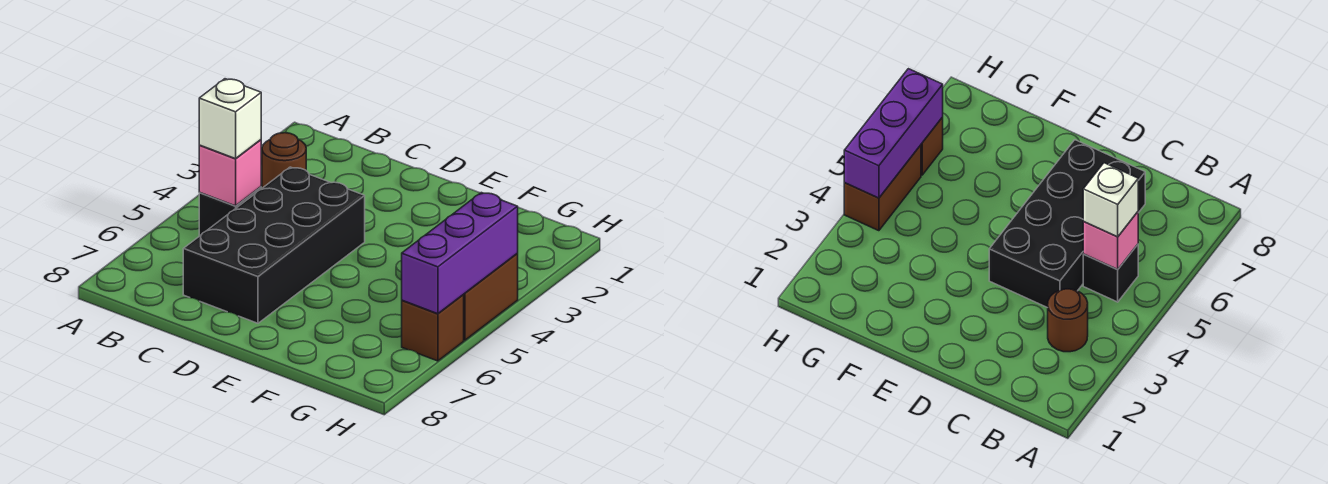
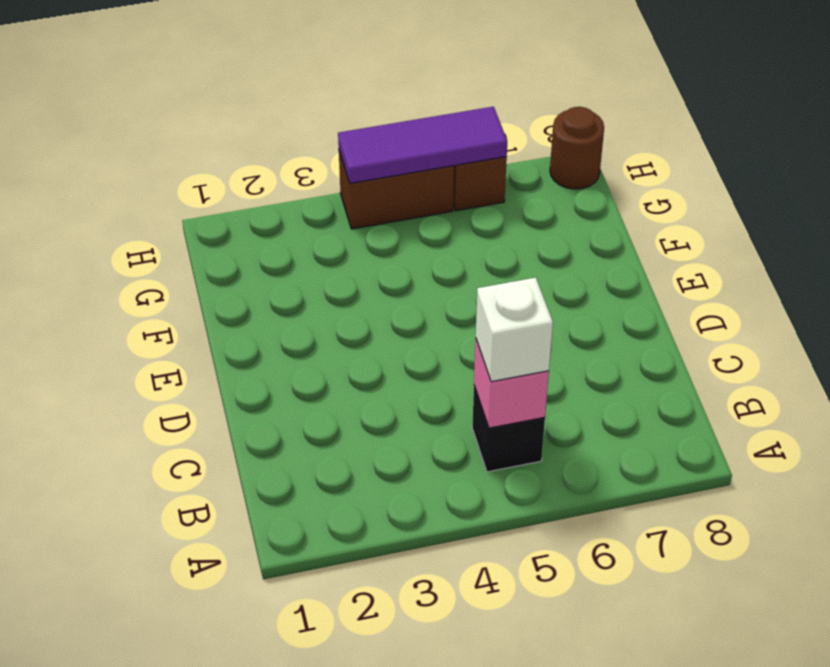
brown round brick B3 level 1 -> brown round brick H8 level 1
black brick C4:D7 level 1 -> none
purple brick H4:H6 level 2 -> purple tile H4:H6 level 2

